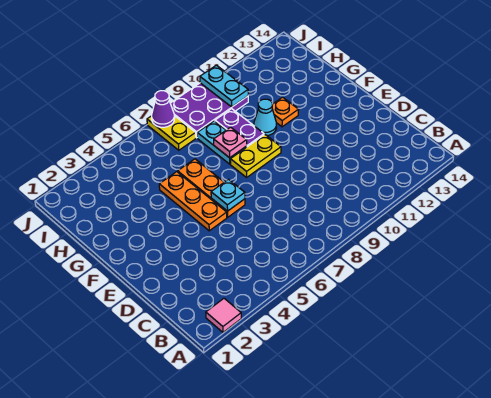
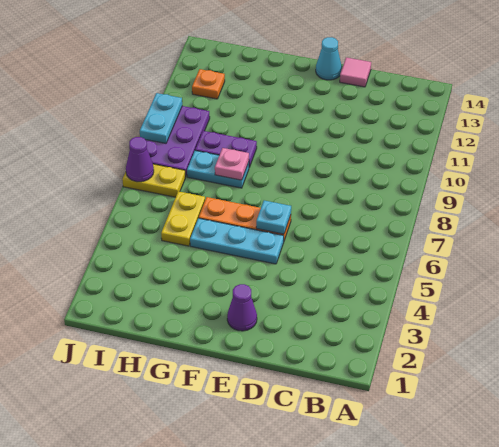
pink tile A2 level 1 -> pink tile D14 level 1
none -> purple cone E2 level 1
orange plate E5:G5 level 1 -> cyan plate E5:G5 level 1
yellow plate F8:F9 level 1 -> yellow plate H5:H6 level 1
cyan cone G10 level 1 -> cyan cone E14 level 1
orange plate G11 level 1 -> orange plate I12 level 1
cyan plate I10:J10 level 2 -> cyan plate J9:J10 level 2

